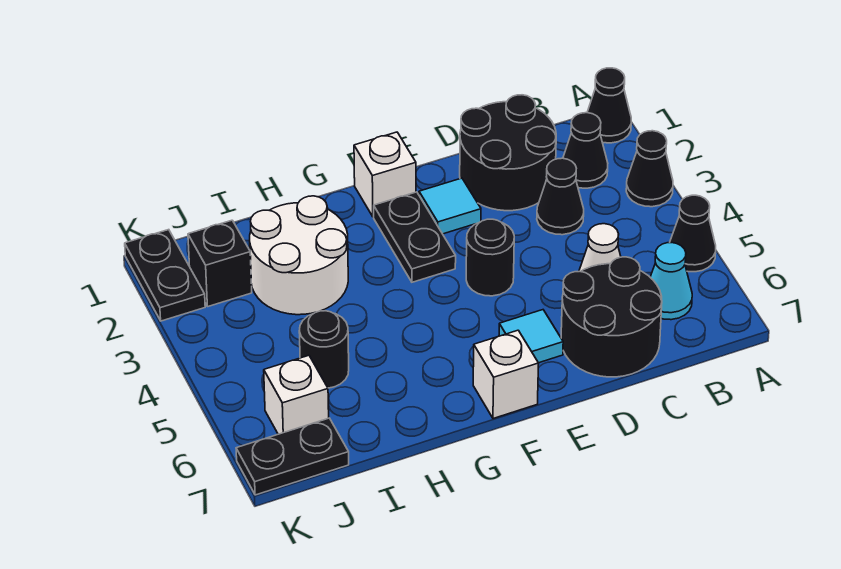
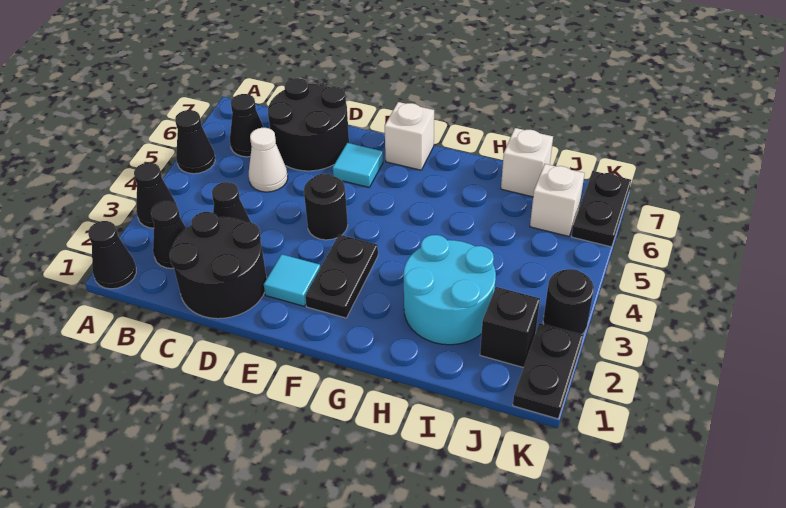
cyan cone B6 level 1 -> black cone B6 level 1
white brick F1 level 1 -> white brick I7 level 1
white round brick H2:I3 level 1 -> cyan round brick H2:I3 level 1
black round brick I5 level 1 -> black round brick K3 level 1
black plate J7:K7 level 1 -> black plate K6:K7 level 1

